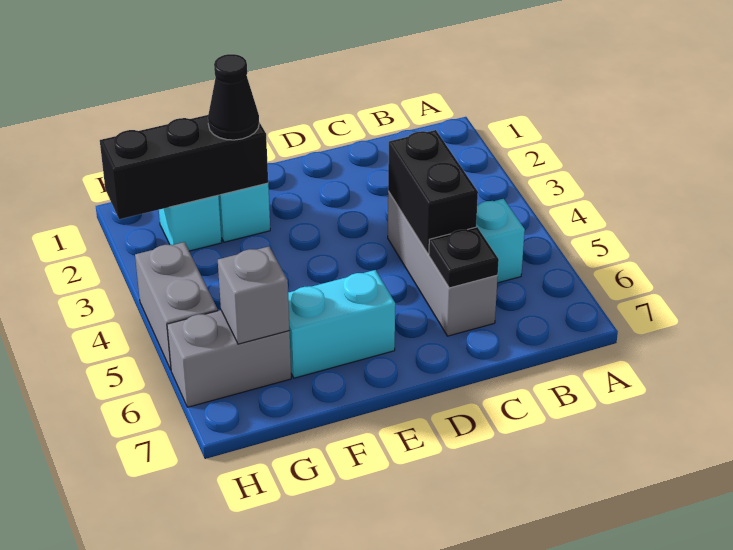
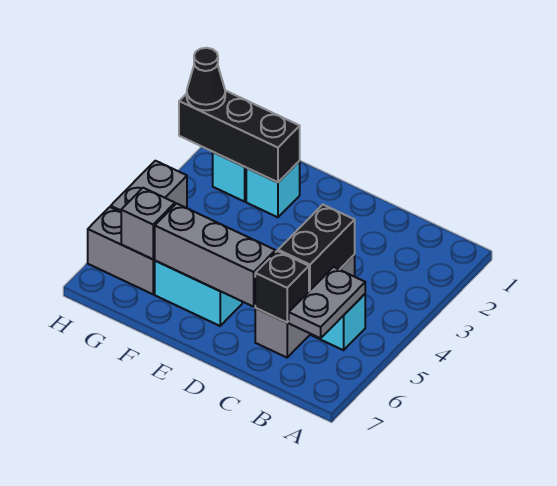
none -> grey plate B5:B6 level 2
black plate C6 level 2 -> black brick C6 level 2
none -> grey brick D6:F6 level 2
black cone F2 level 3 -> black cone H2 level 3

